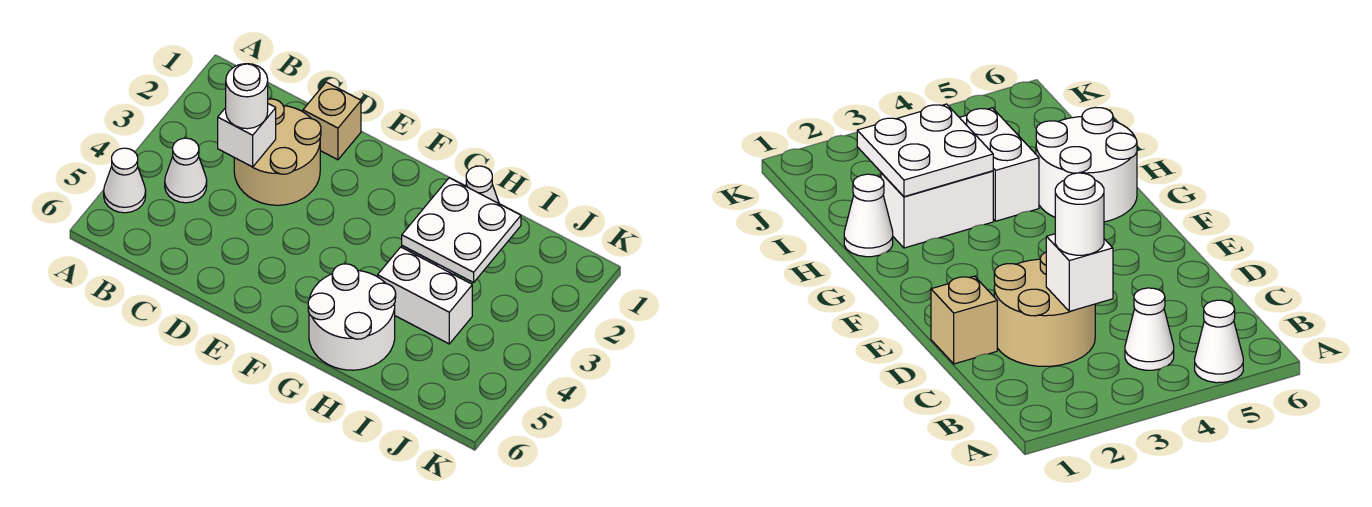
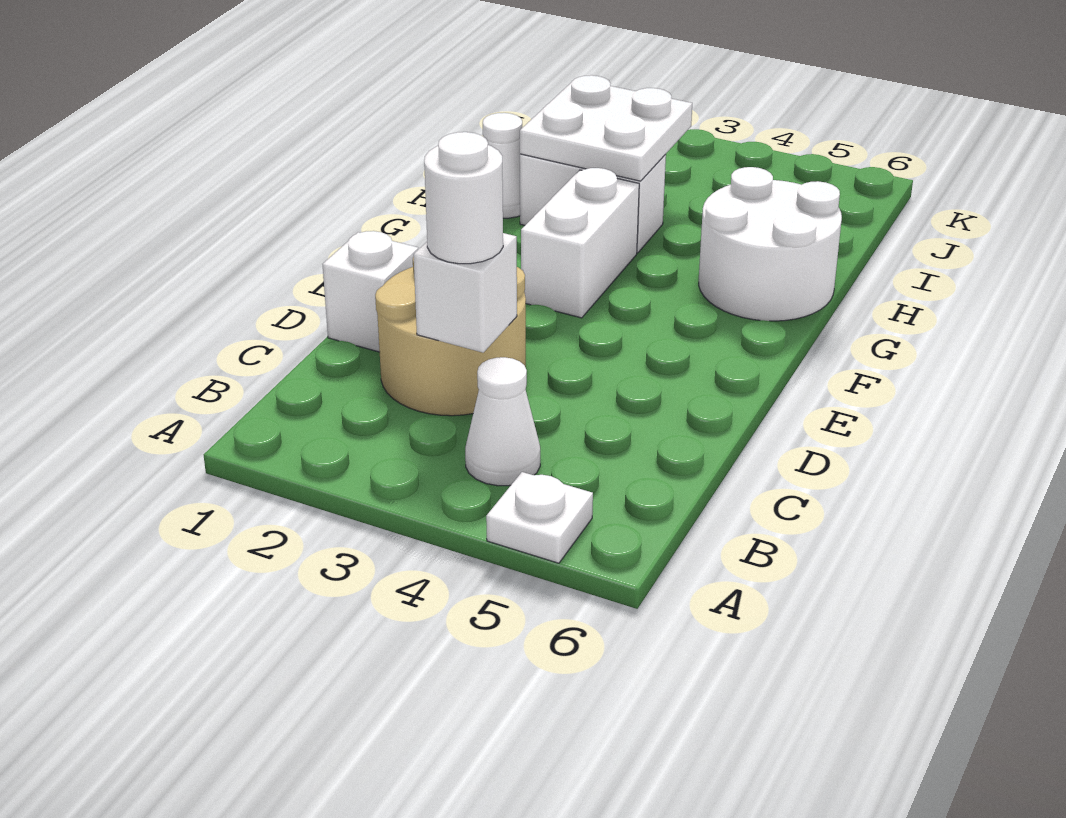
white cone A5 level 1 -> white plate A5 level 1
tan brick D1 level 1 -> white brick D1 level 1
white brick H4:I4 level 1 -> white brick F3:G3 level 1

